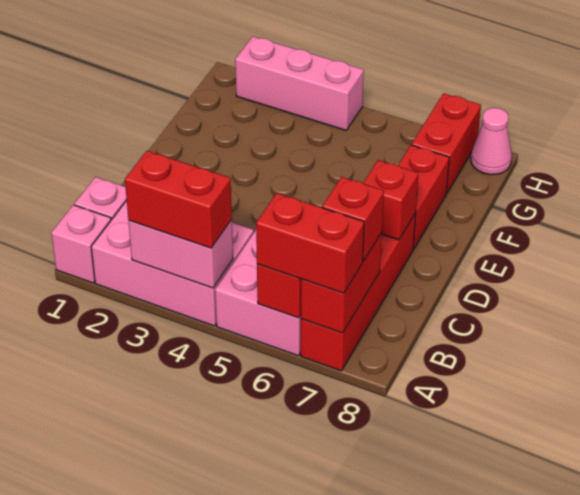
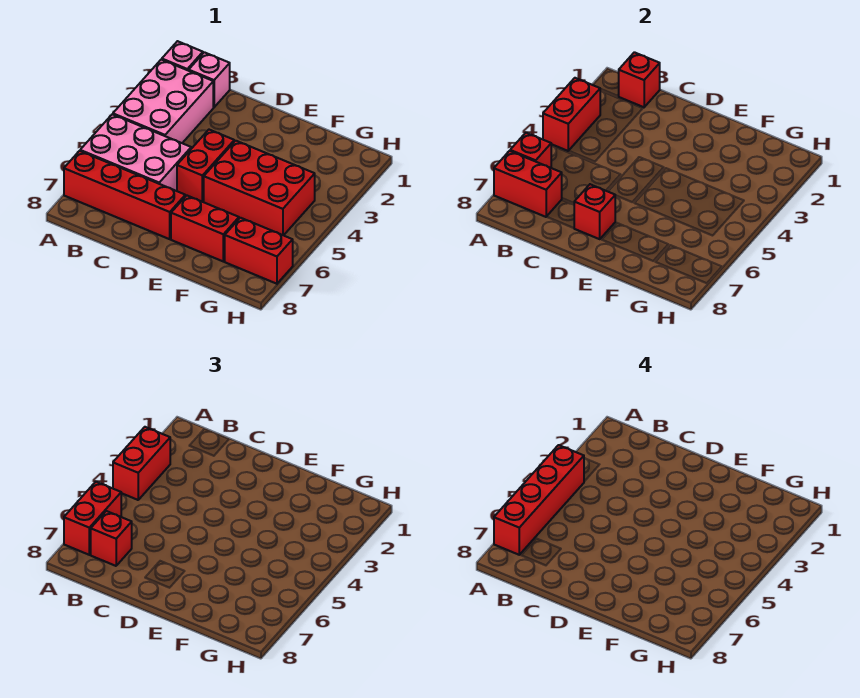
pink brick A3:A4 level 2 -> red brick A3:A4 level 2
none -> red brick A4:A7 level 4
none -> red brick B1 level 2
none -> red brick D4:D5 level 1
none -> red brick E4:G5 level 1
pink brick H2:H4 level 1 -> none
pink cone H8 level 1 -> none

